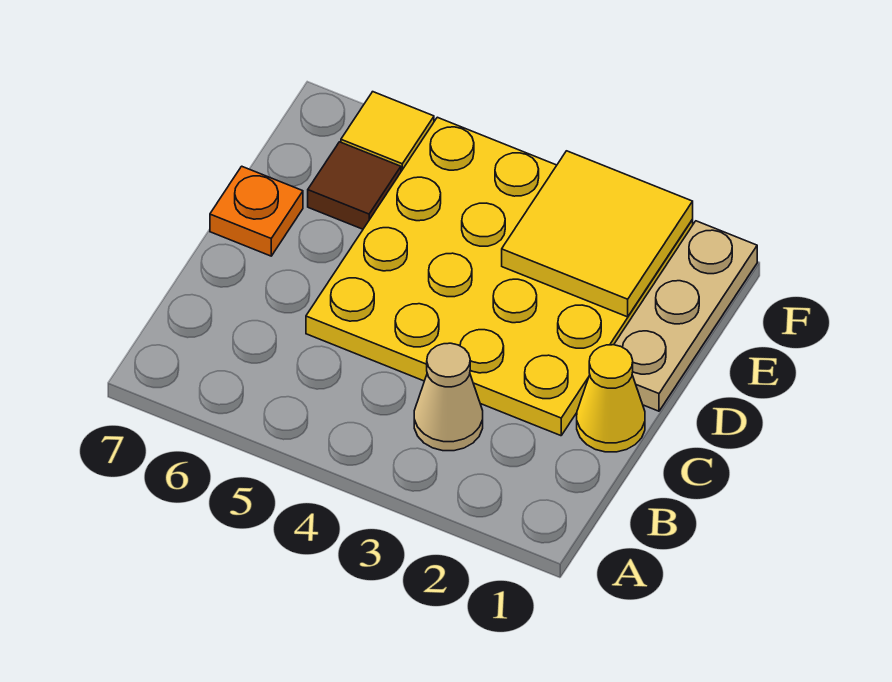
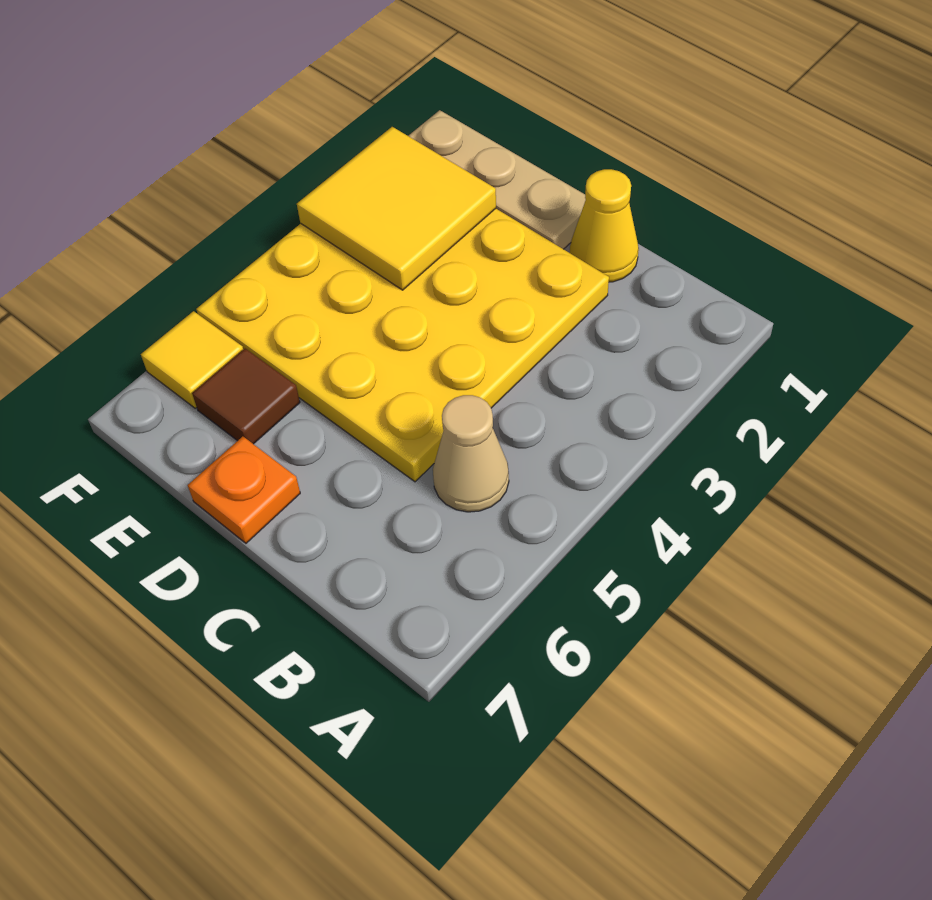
tan cone B3 level 1 -> tan cone B5 level 1

